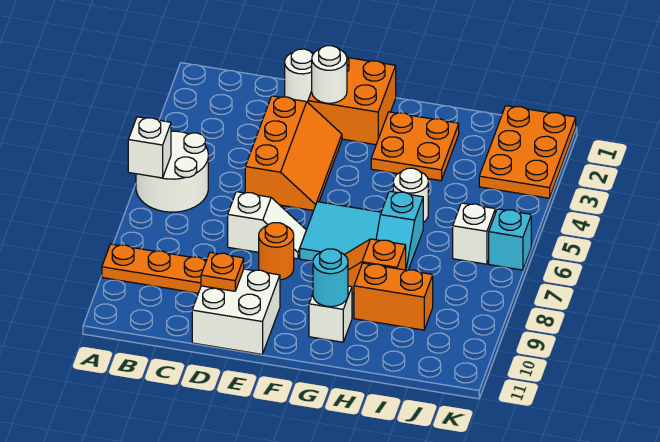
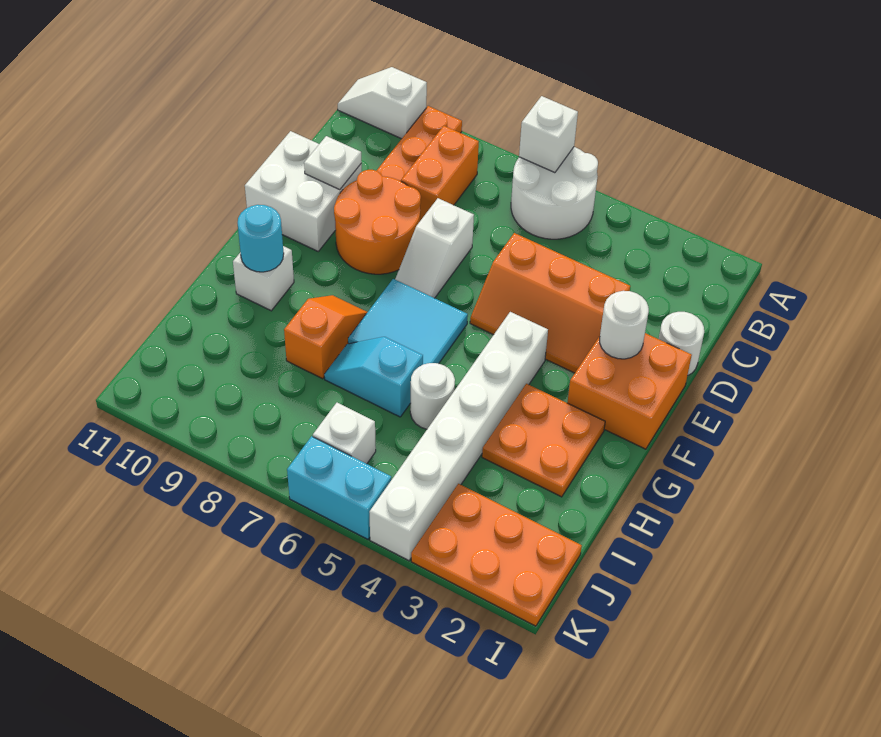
none -> white slope A10:A11 level 1 top 10
orange plate D10 level 2 -> white plate D10 level 2
orange round brick E8 level 1 -> orange round brick D8:E9 level 1
none -> white brick F4:K4 level 1
orange brick H9:I9 level 1 -> orange brick B8:C8 level 1
cyan brick K6 level 1 -> cyan brick K5:K6 level 1

